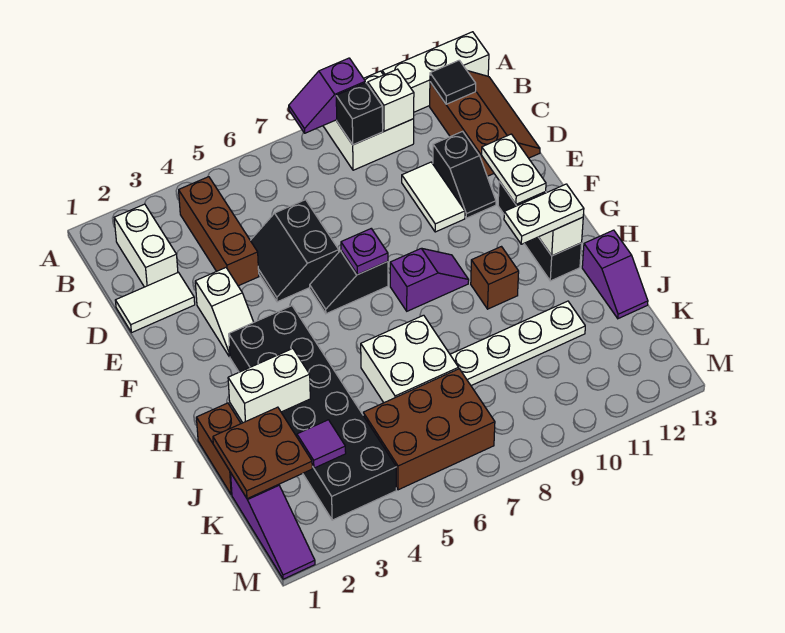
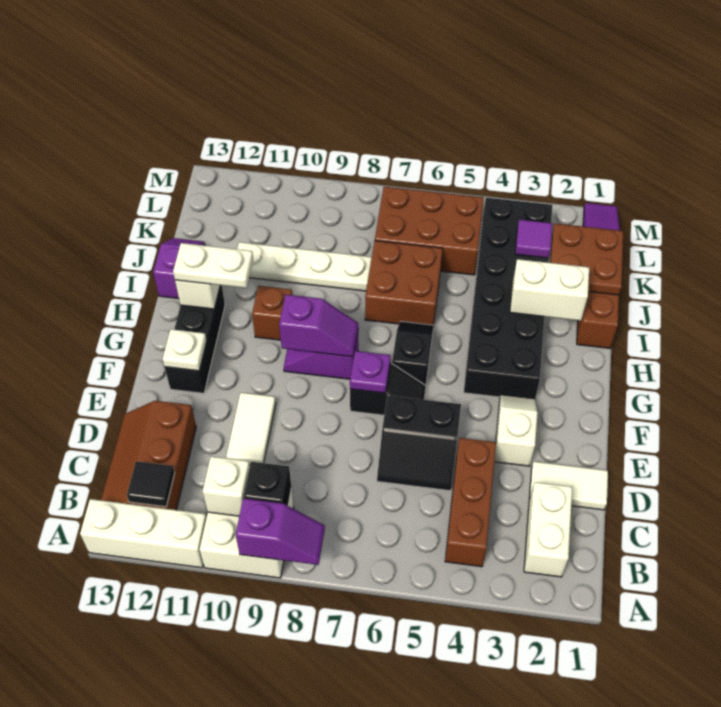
black slope D5:E6 level 1 top 6 -> black slope D5:E6 level 1 top E
black slope D11:E11 level 1 top D -> black slope G6:H6 level 1 top G
white plate E12:F12 level 2 -> white plate F12 level 2
none -> purple slope G8:G9 level 2 top 9
white brick I6:J7 level 1 -> brown brick I6:J7 level 1

